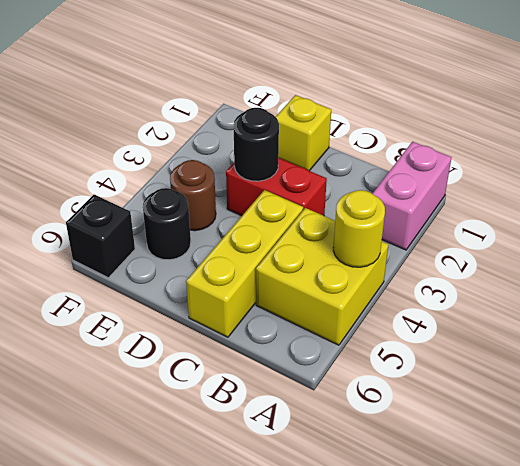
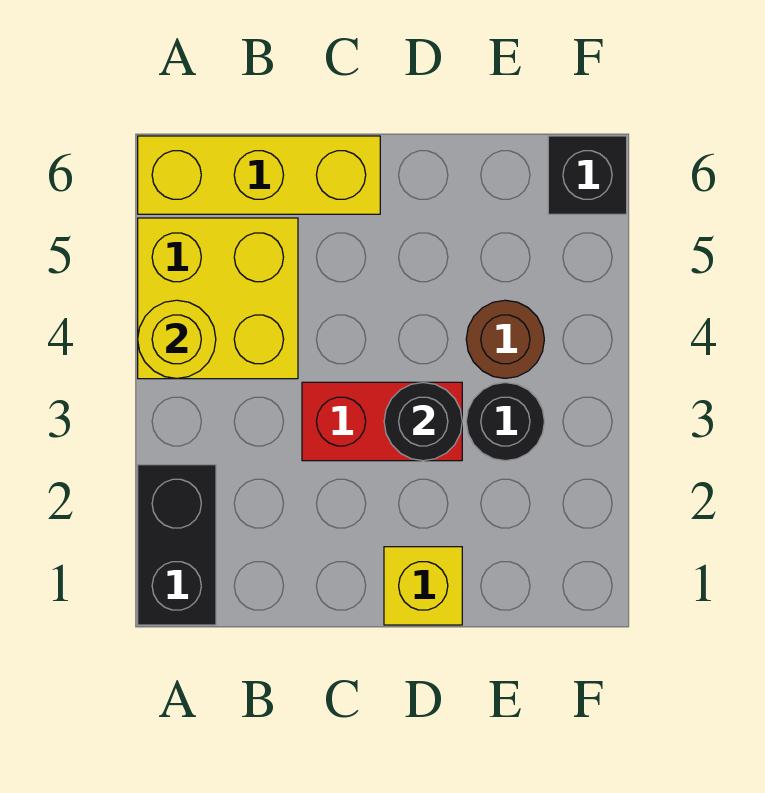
pink brick A1:A2 level 1 -> black brick A1:A2 level 1
yellow brick C4:C6 level 1 -> yellow brick A6:C6 level 1
black round brick E5 level 1 -> black round brick E3 level 1

